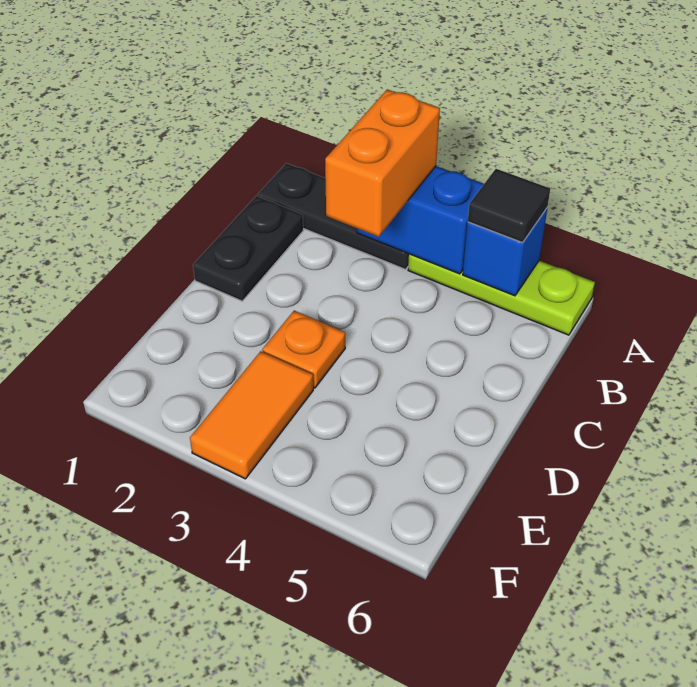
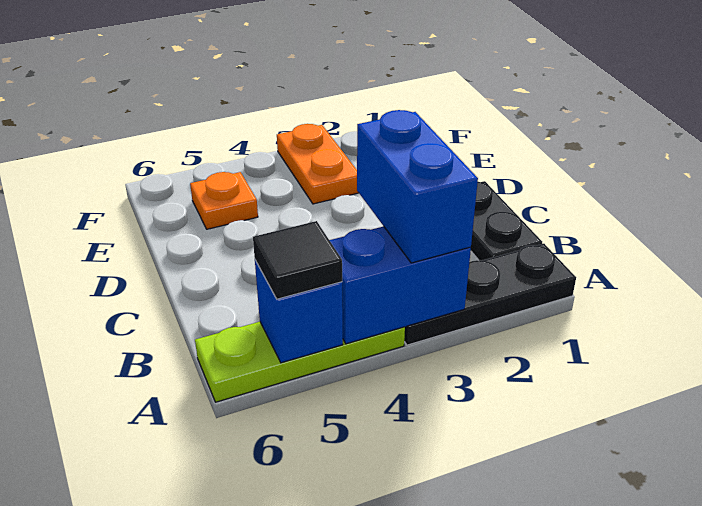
orange brick A3:B3 level 3 -> blue brick A3:B3 level 3
orange plate D3 level 1 -> orange plate E5 level 1
orange tile E3:F3 level 1 -> orange plate E3:F3 level 1

